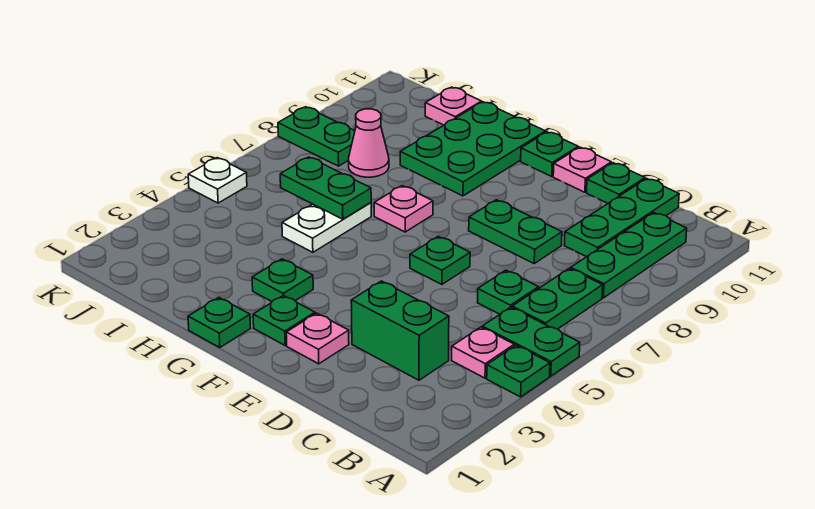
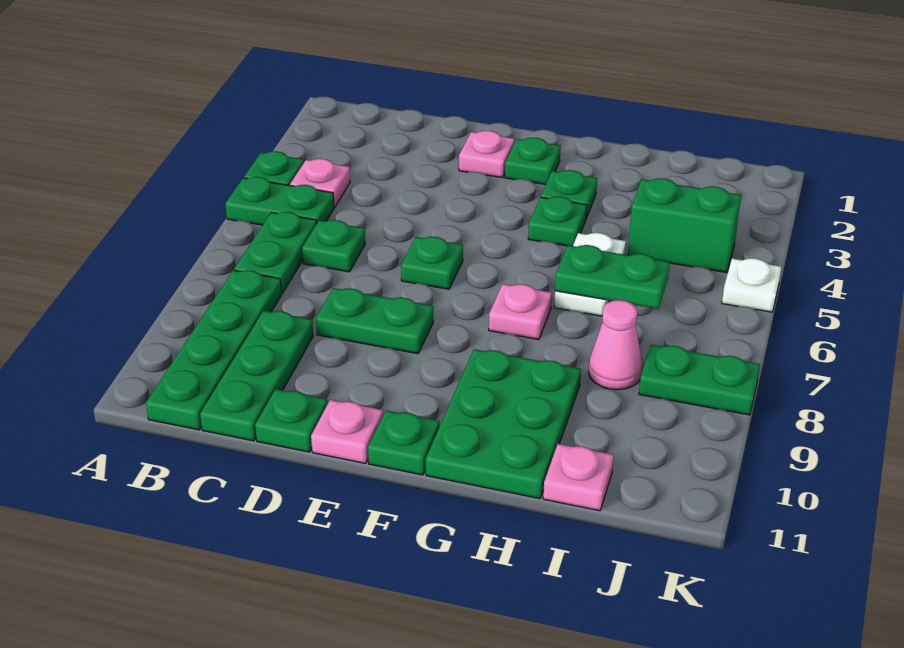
green plate B8:B10 level 1 -> green plate B8:B11 level 1
green brick C3:D3 level 1 -> green brick I4:J4 level 1
green plate G1 level 1 -> green plate G4 level 1

